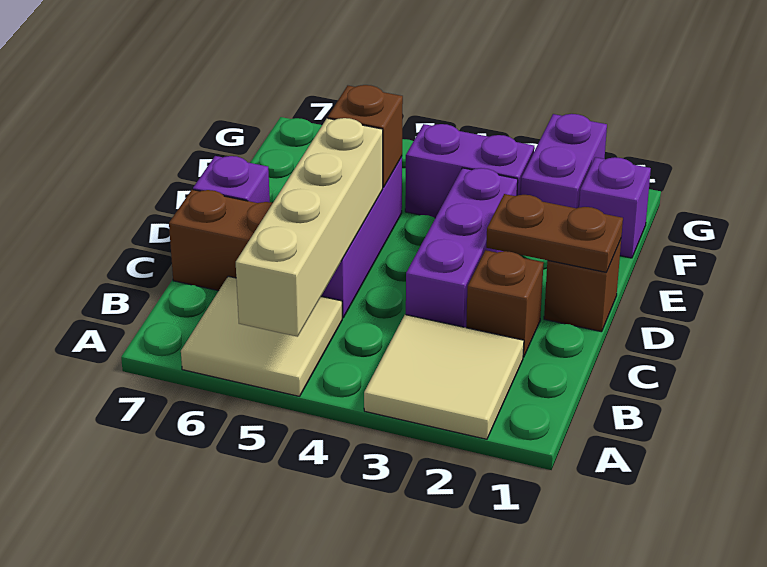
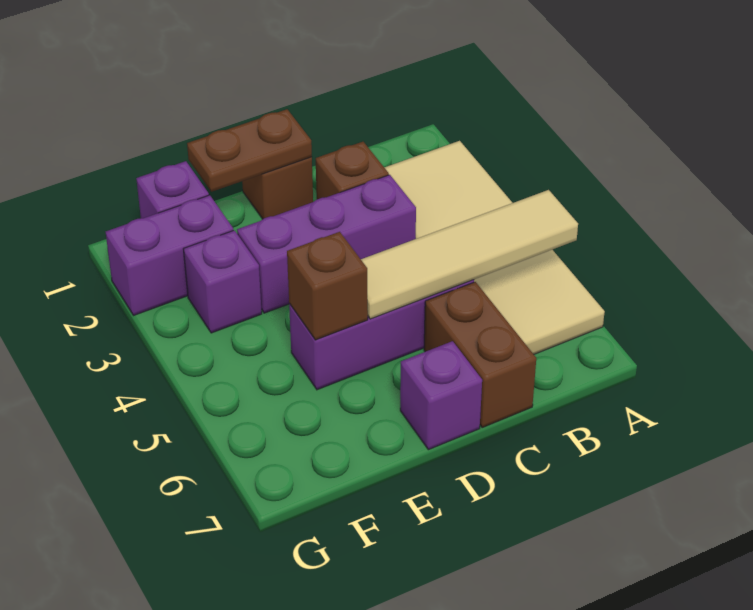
tan brick A5:D5 level 2 -> tan tile A5:D5 level 2
brown plate D1:D2 level 2 -> brown plate D1:E1 level 2
purple brick F3:F4 level 1 -> purple brick F3 level 1

